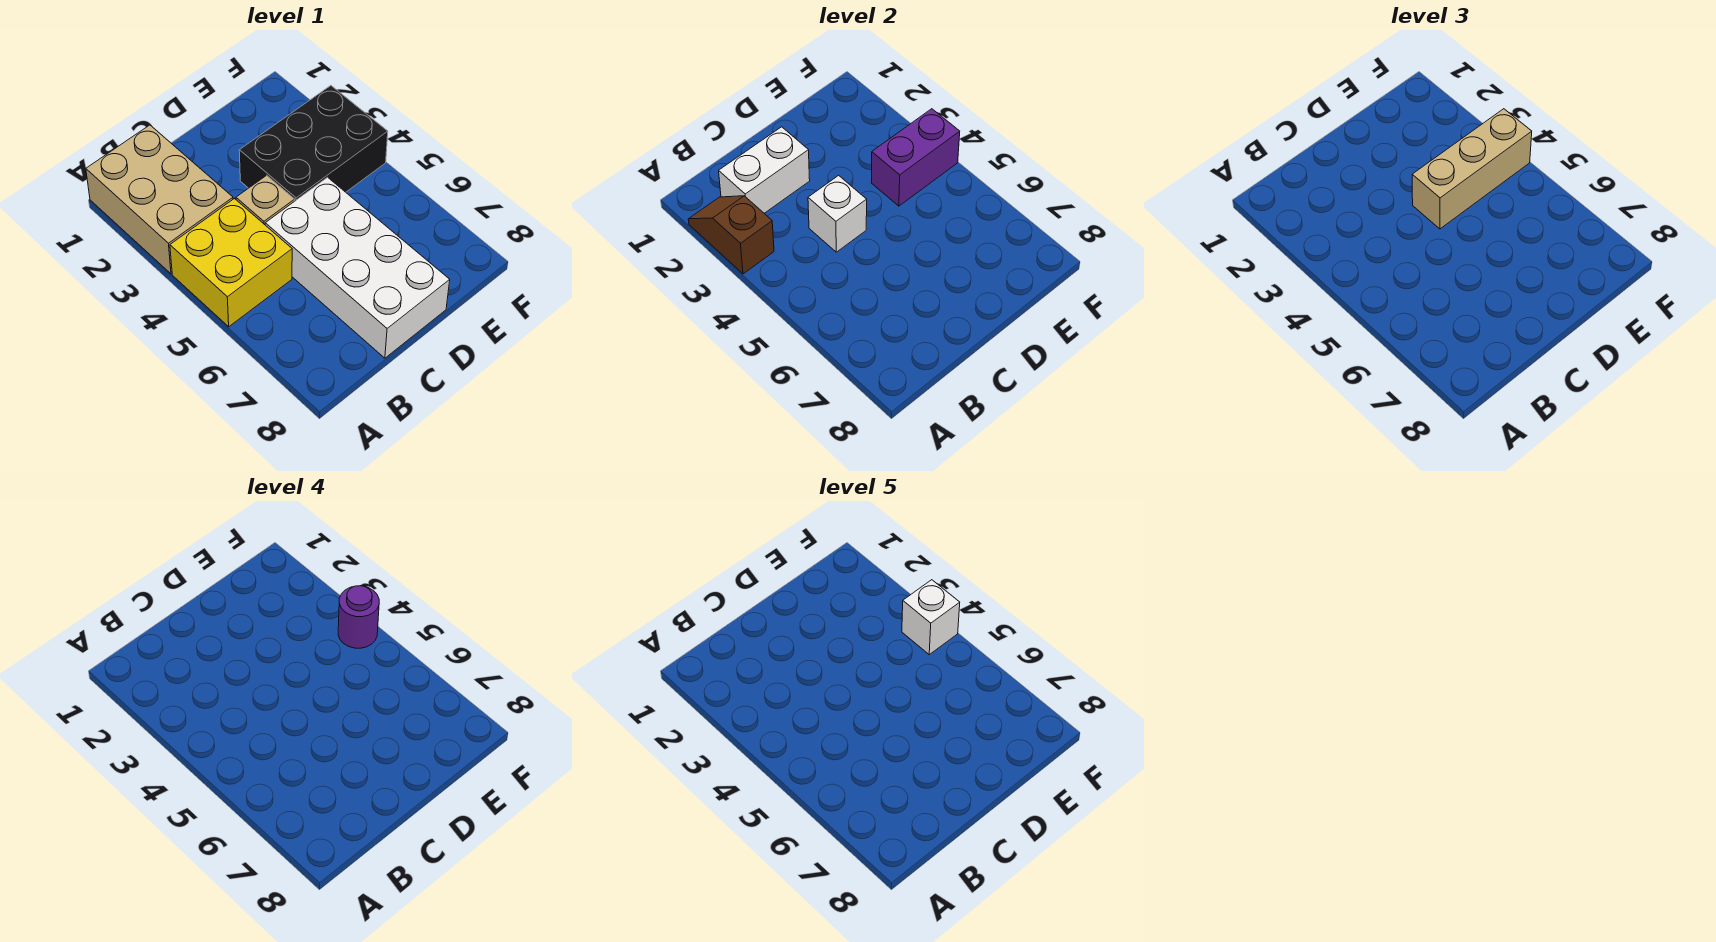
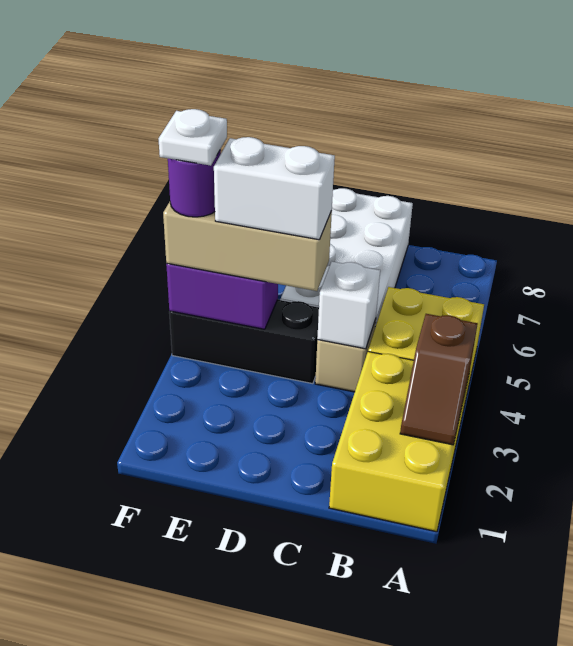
tan brick A1:B3 level 1 -> yellow brick A1:B3 level 1
white brick B2:C2 level 2 -> white brick D4:E4 level 4
black brick D3:F4 level 1 -> black brick D4:F4 level 1
white brick F4 level 5 -> white plate F4 level 5

